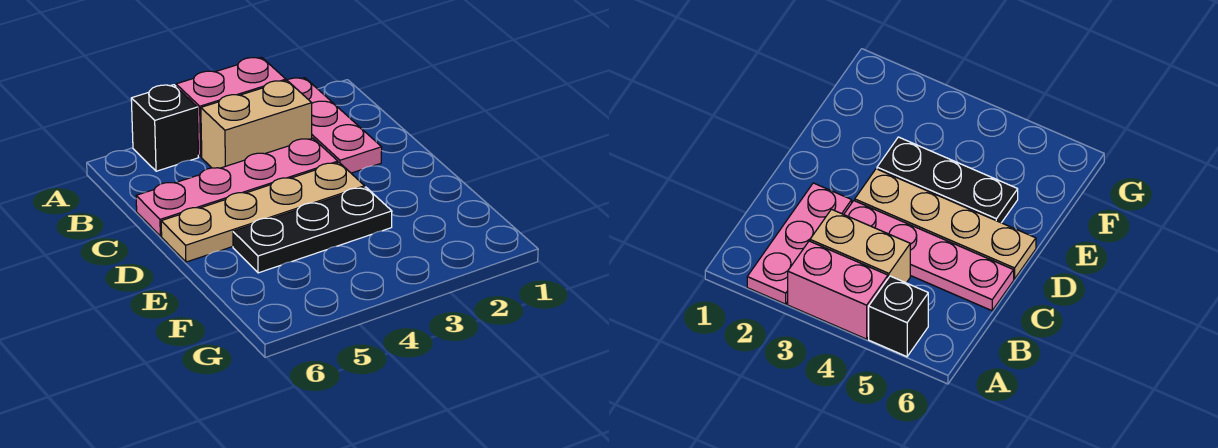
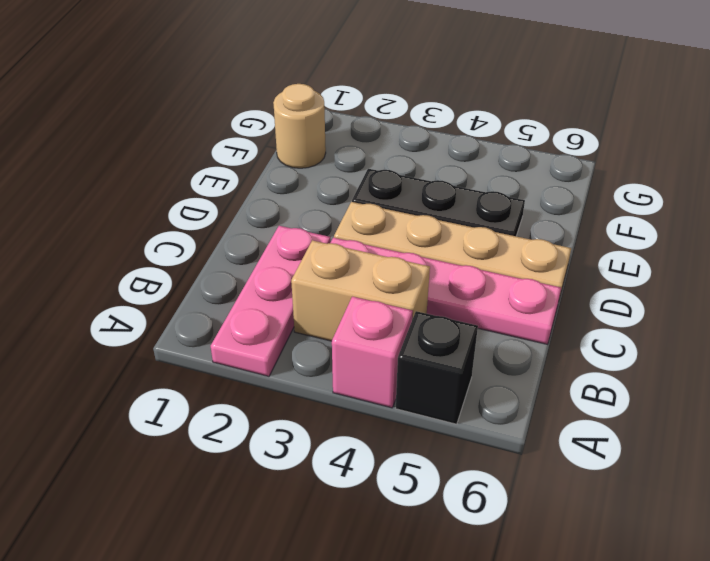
pink brick A3:A4 level 1 -> pink brick A4 level 1
none -> tan round brick F1 level 1

